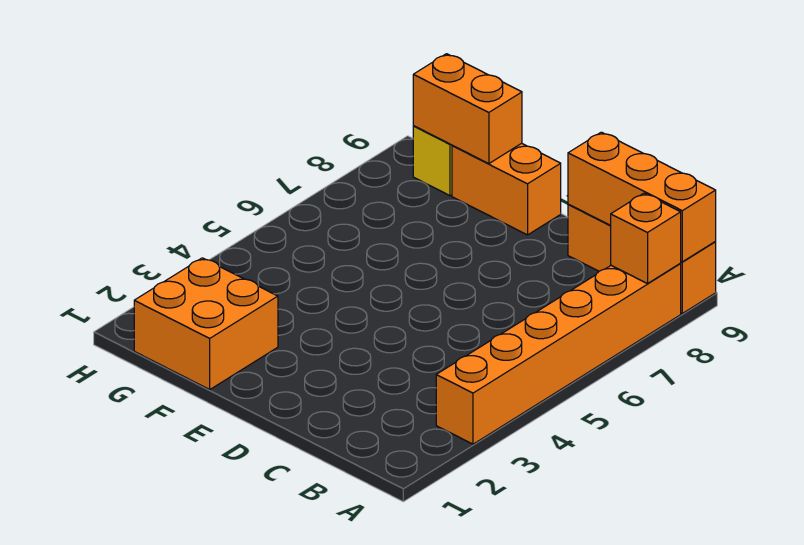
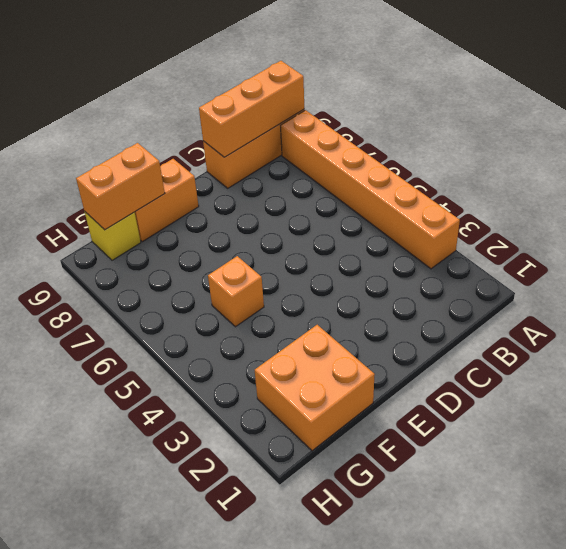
orange brick A8 level 2 -> orange brick F5 level 1

